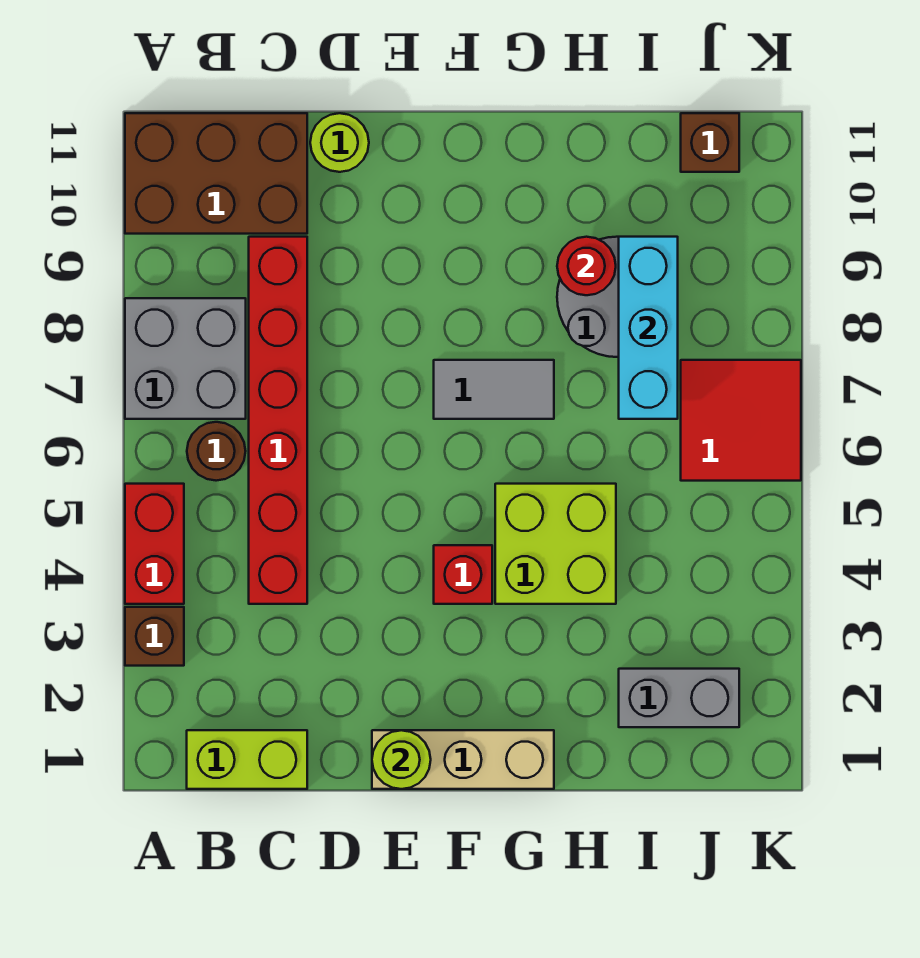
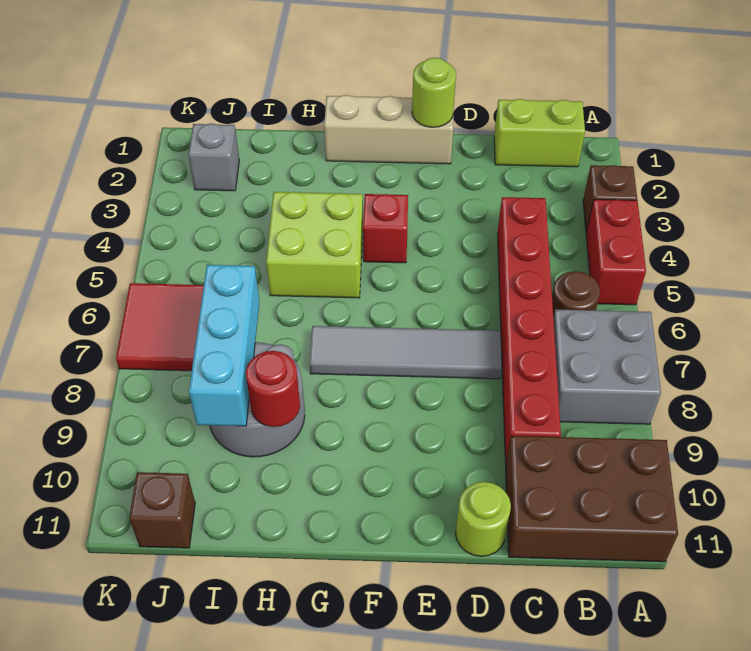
grey tile F7:G7 level 1 -> grey tile D7:G7 level 1
grey brick I2:J2 level 1 -> grey brick J2 level 1

